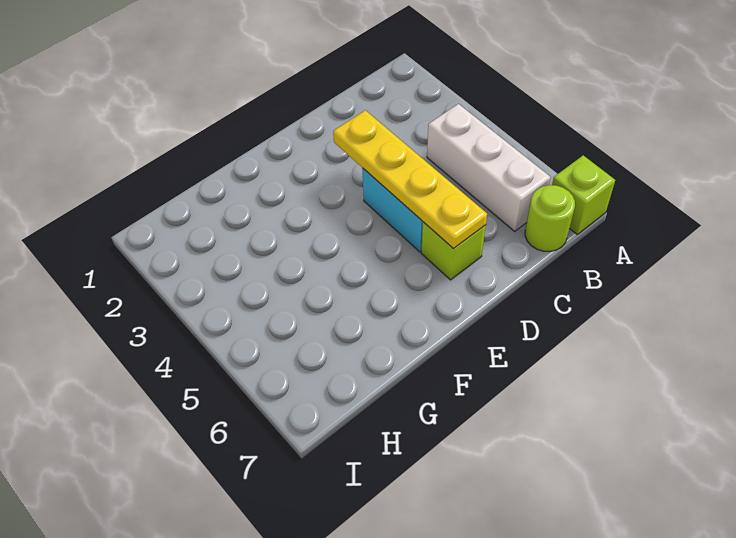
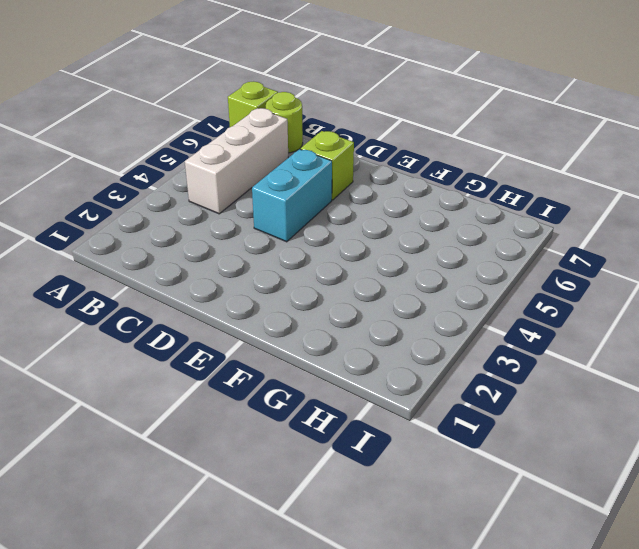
yellow plate D3:D6 level 2 -> none

